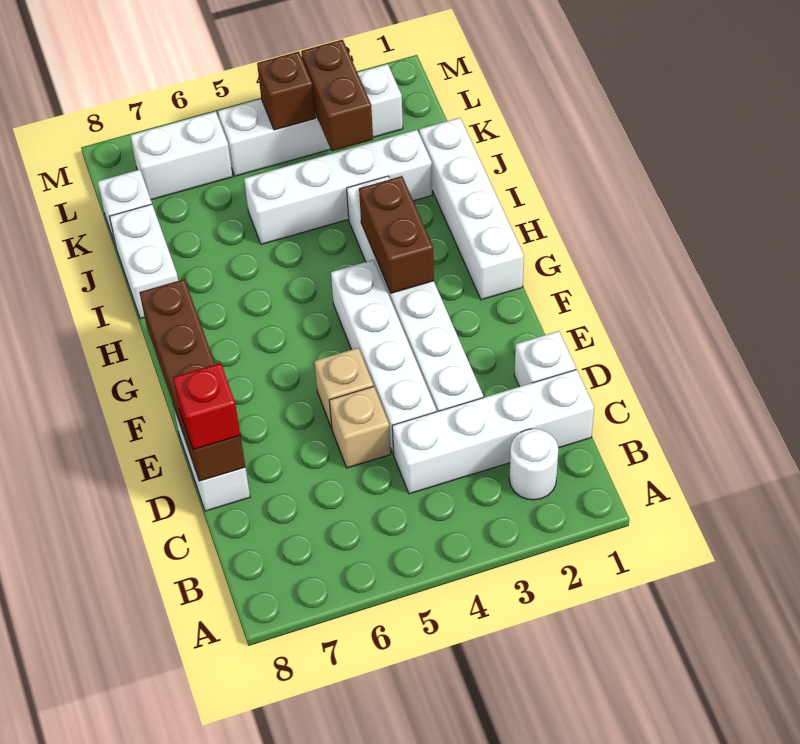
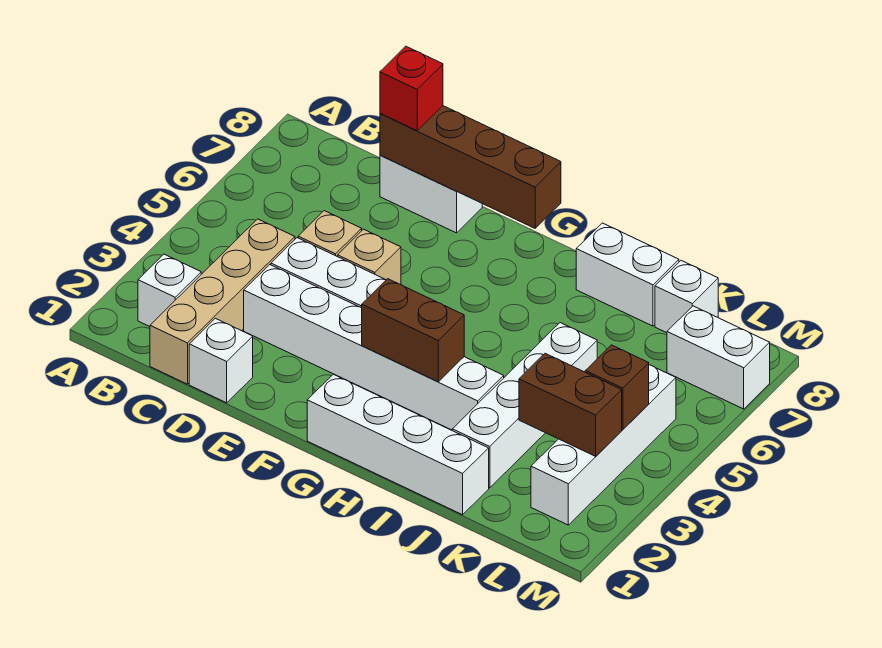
white round brick B2 level 1 -> white brick B2 level 1
white brick C1:C4 level 1 -> tan brick C1:C4 level 1
white brick L6:L7 level 1 -> white brick L7:M7 level 1

